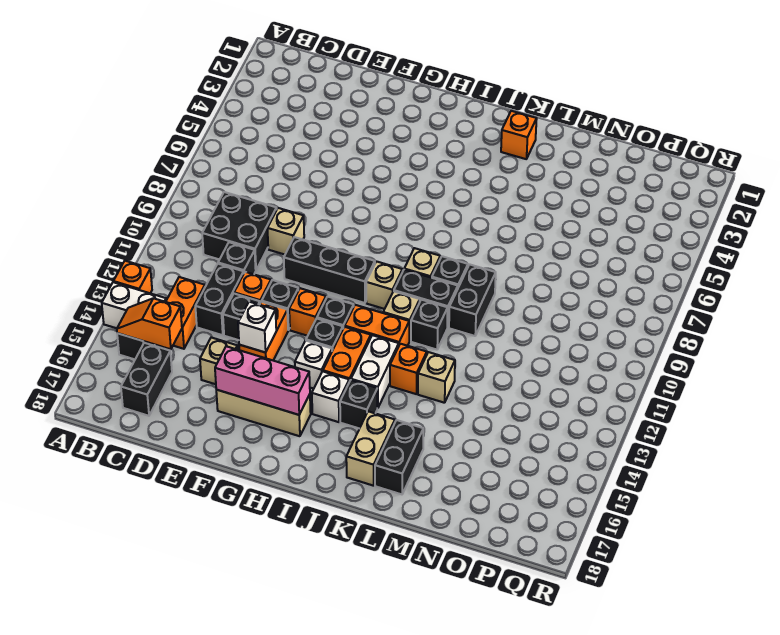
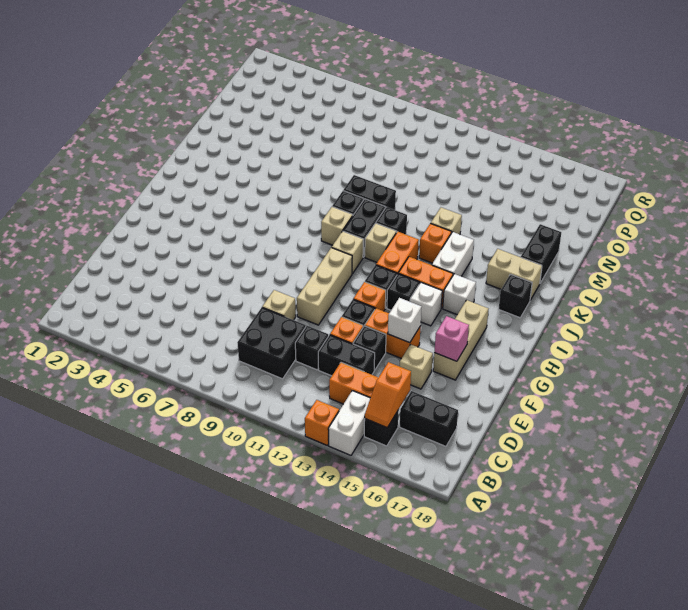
black brick F10:H10 level 1 -> tan brick F10:H10 level 1
pink brick F16:H16 level 2 -> pink brick F16 level 2
white brick J13:J14 level 1 -> white brick J14:K14 level 1
black brick J15 level 1 -> black brick J17 level 1
orange brick K2 level 1 -> none
black brick L16:L17 level 1 -> black brick L17:M17 level 1

